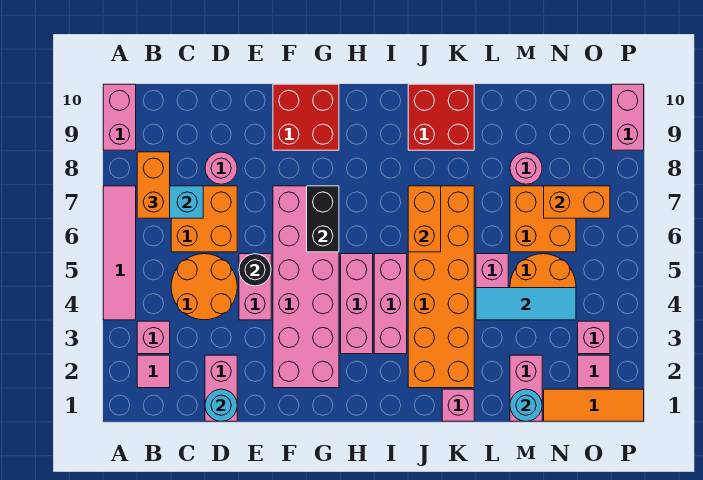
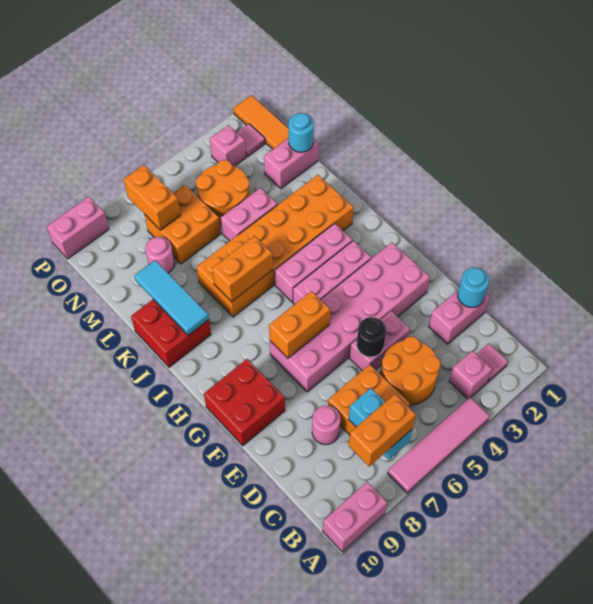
black brick G6:G7 level 2 -> orange brick G6:G7 level 2
pink brick K1 level 1 -> none
cyan tile L4:N4 level 2 -> cyan tile J9:L9 level 2

